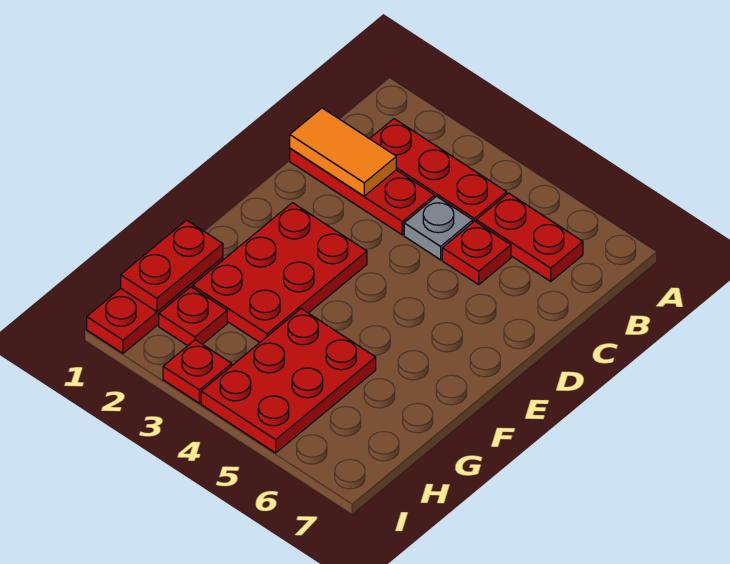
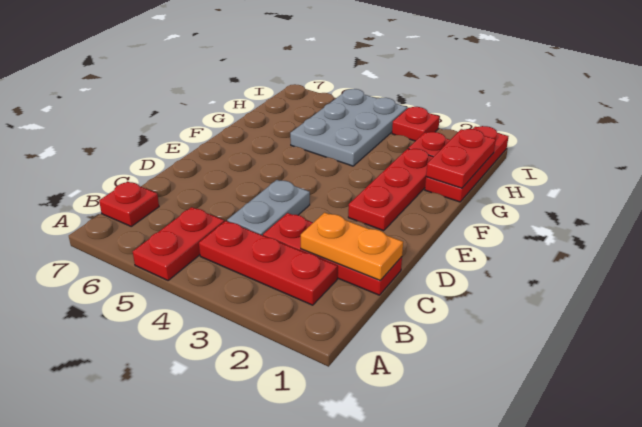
red plate B5:B6 level 1 -> red plate A5:B5 level 1
orange tile C1:C2 level 2 -> orange plate C1:C2 level 2
grey plate C4 level 1 -> grey plate C4:D4 level 1
red plate C5 level 1 -> red plate B7 level 1
red plate E2:G3 level 1 -> red plate E2:G2 level 1
red plate G4:I5 level 1 -> grey plate G4:I5 level 1

